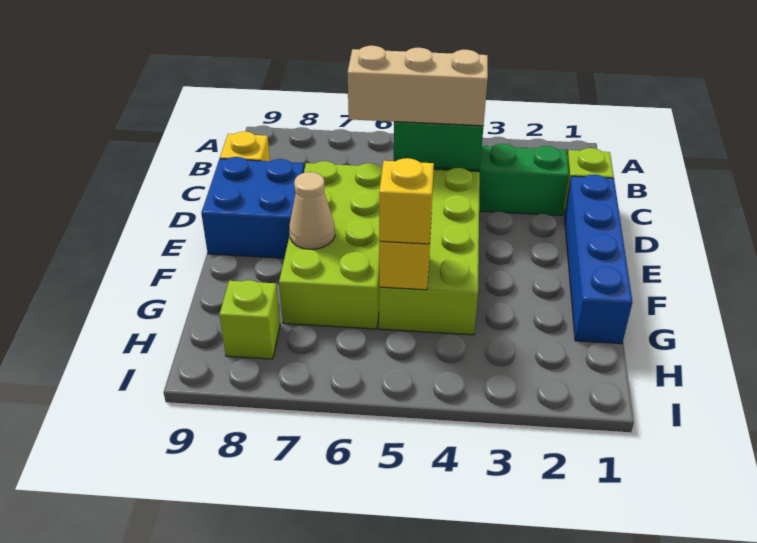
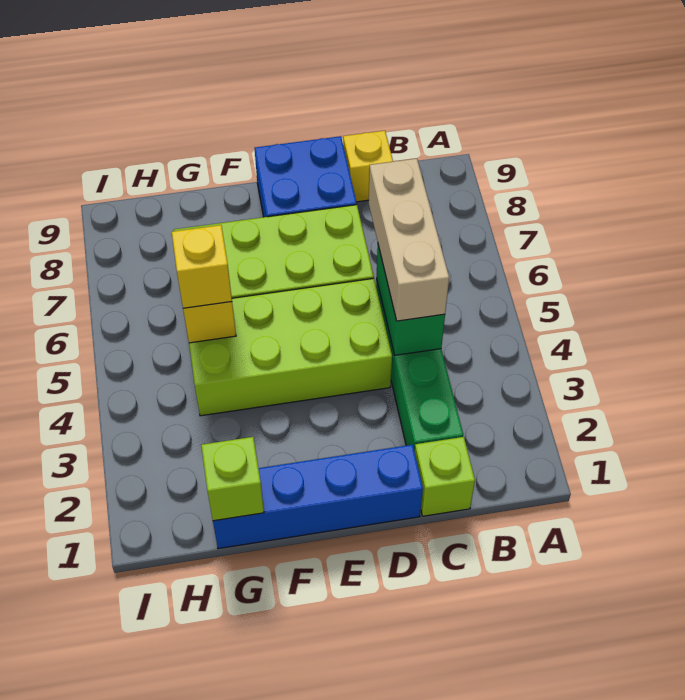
tan cone F7 level 2 -> none
lime brick H8 level 1 -> lime brick G1 level 2

